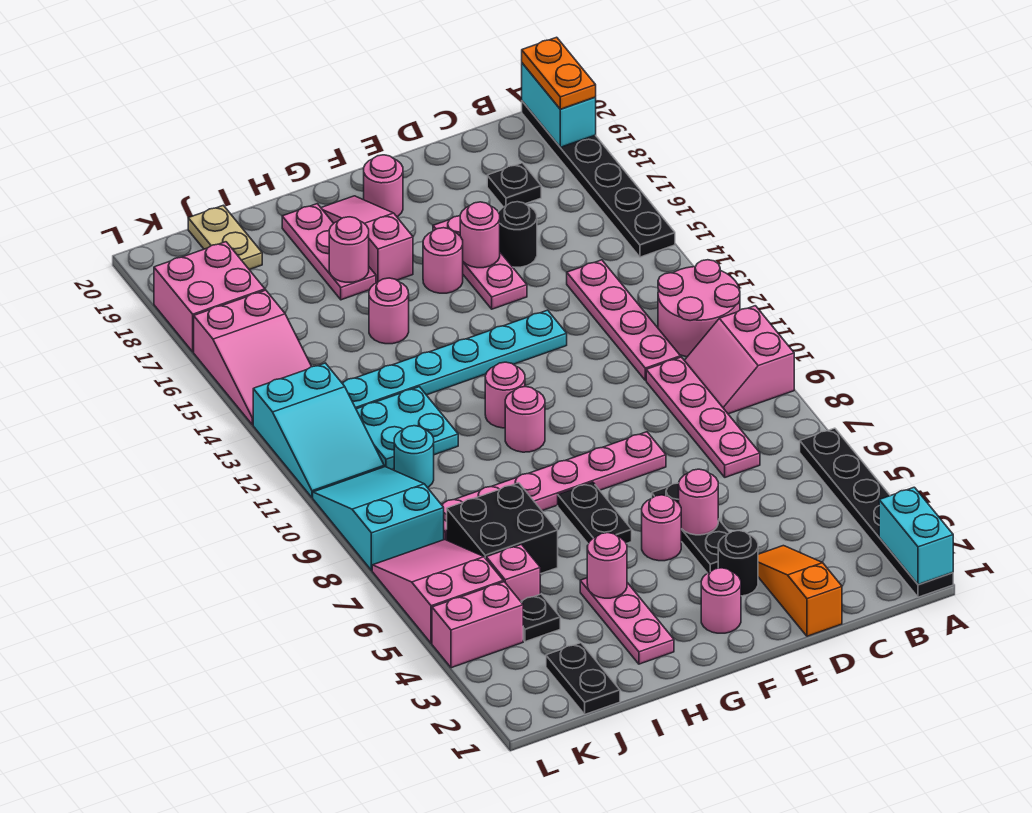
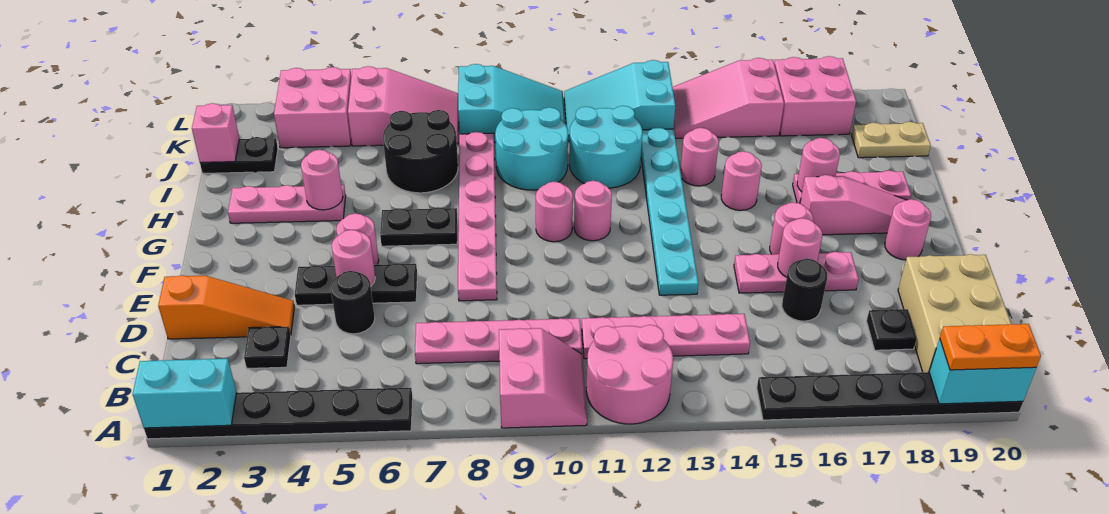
pink slope A9:B10 level 1 top A -> pink slope A9:B10 level 1 top 9
none -> tan brick B19:D20 level 1
black round brick E3 level 1 -> black round brick D5 level 1
pink round brick F2 level 1 -> pink round brick I14 level 1
black brick I6:J7 level 1 -> black round brick I6:J7 level 1
cyan plate I11:J12 level 1 -> cyan round brick I11:J12 level 1
black plate J4 level 1 -> black plate C3 level 1
pink brick J5 level 1 -> pink brick J1 level 2
cyan round brick J10 level 1 -> cyan round brick I9:J10 level 1
pink brick K4:L4 level 1 -> pink brick K3:L4 level 1

